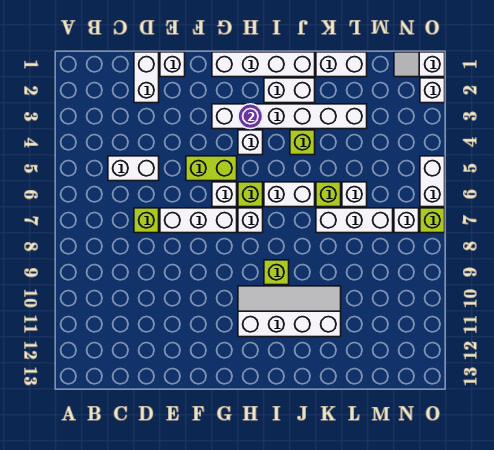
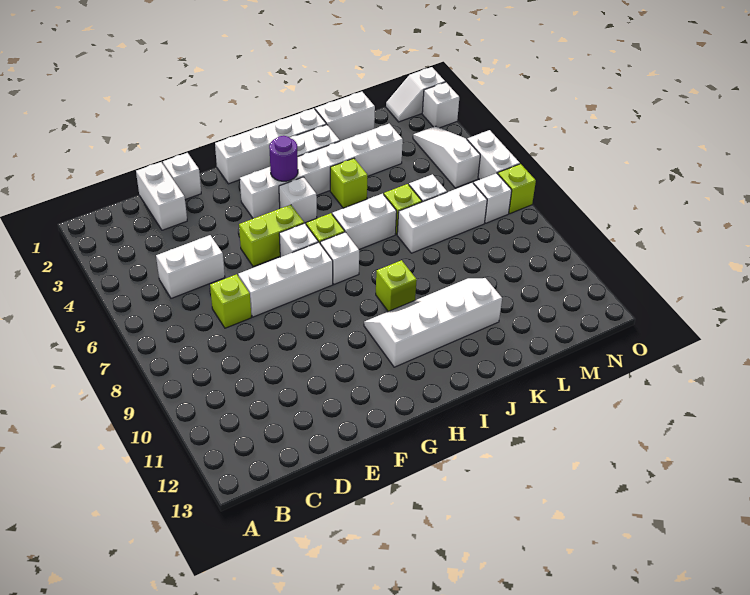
none -> white slope N3:N5 level 1 top 5

